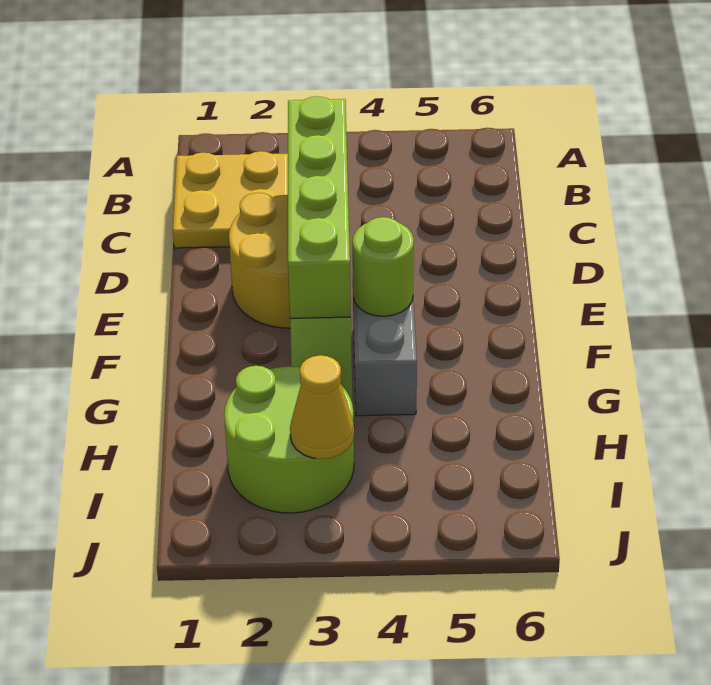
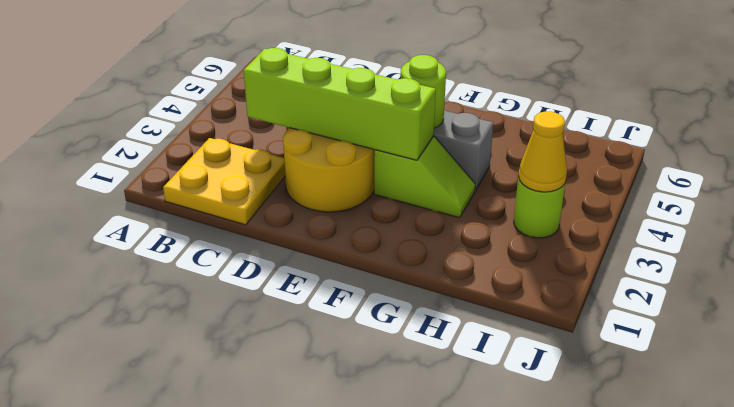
lime round brick H2:I3 level 1 -> lime round brick I3 level 1

